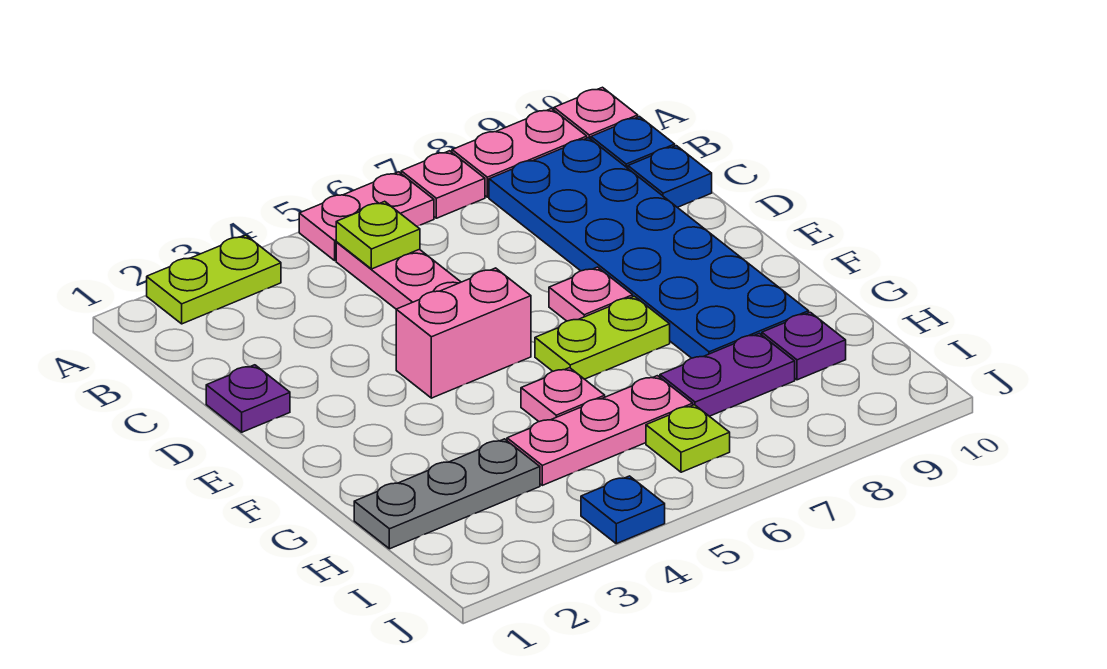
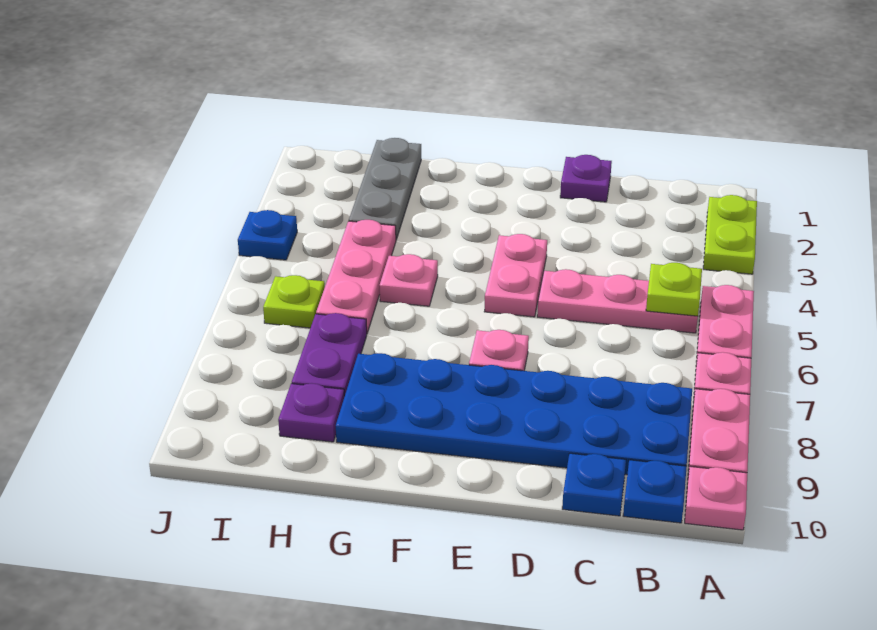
pink brick E4:E5 level 1 -> pink plate E4:E5 level 1
lime plate F6:F7 level 1 -> none

